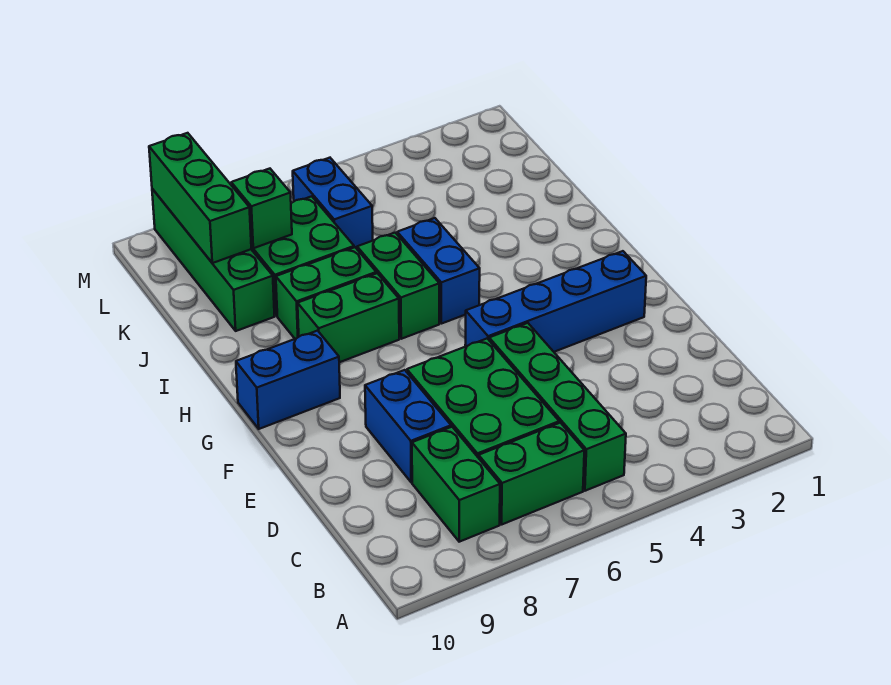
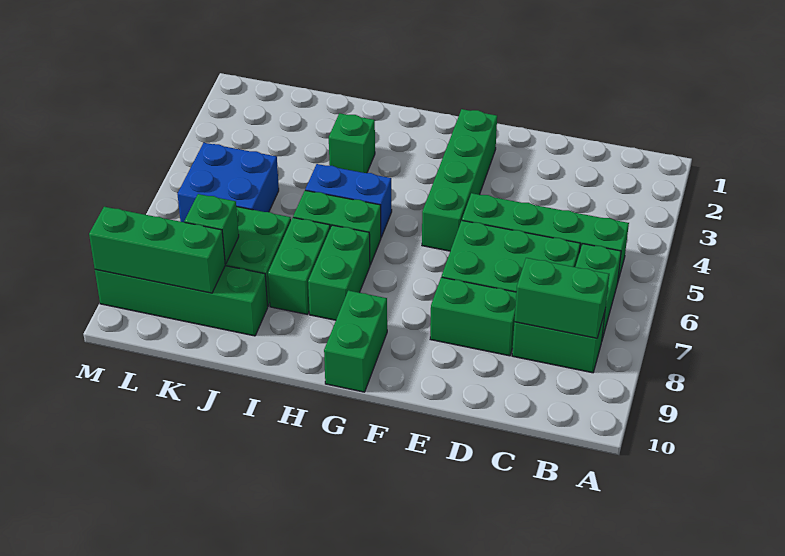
none -> green brick B8:C8 level 2
blue brick D8:E8 level 1 -> green brick D8:E8 level 1
blue brick F2:F5 level 1 -> green brick F2:F5 level 1
blue brick G9:G10 level 1 -> green brick G9:G10 level 1
none -> green brick I3 level 1
blue brick K6:L6 level 1 -> blue brick K5:L6 level 1

